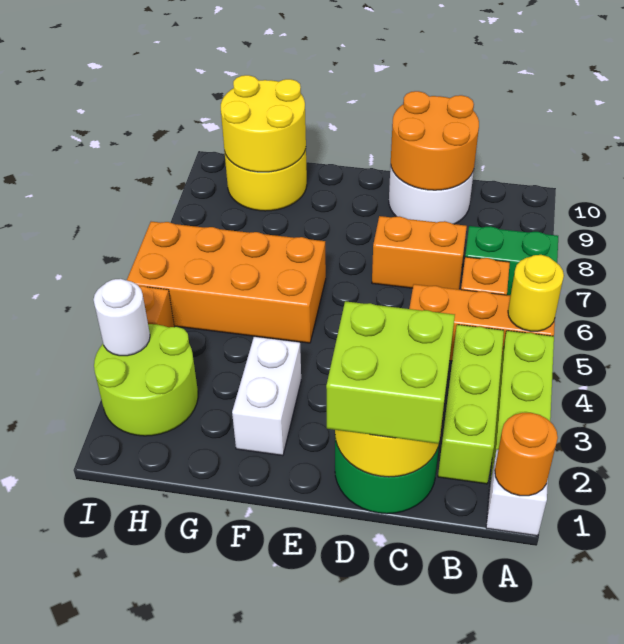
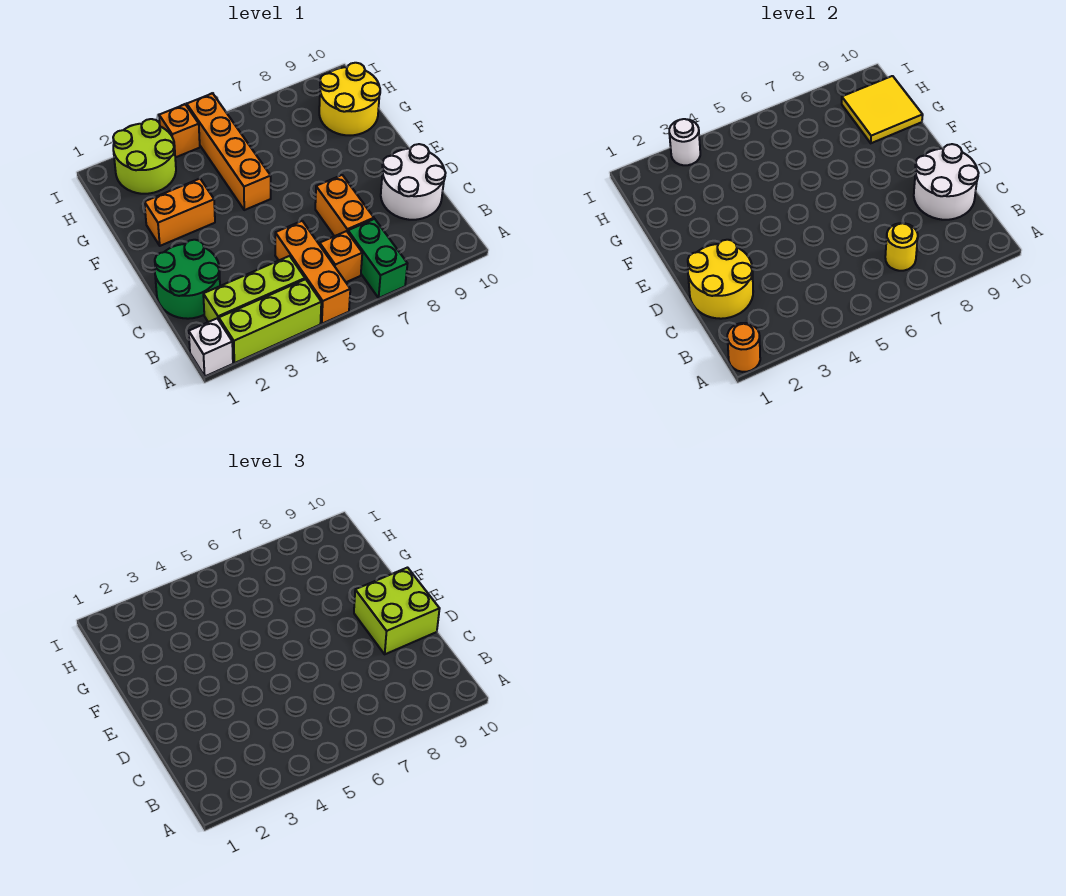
yellow round brick A5 level 2 -> yellow round brick B7 level 2
lime brick C1:D2 level 3 -> lime brick D9:E10 level 3
orange round brick C9:D10 level 2 -> white round brick C9:D10 level 2
white brick F2:F3 level 1 -> orange brick F2:F3 level 1
orange brick F5:I6 level 1 -> orange brick F5:I5 level 1
yellow round brick G9:H10 level 2 -> yellow tile G9:H10 level 2

